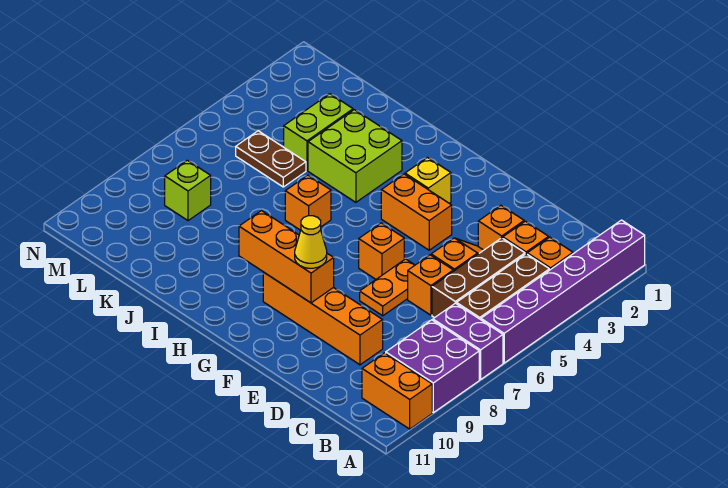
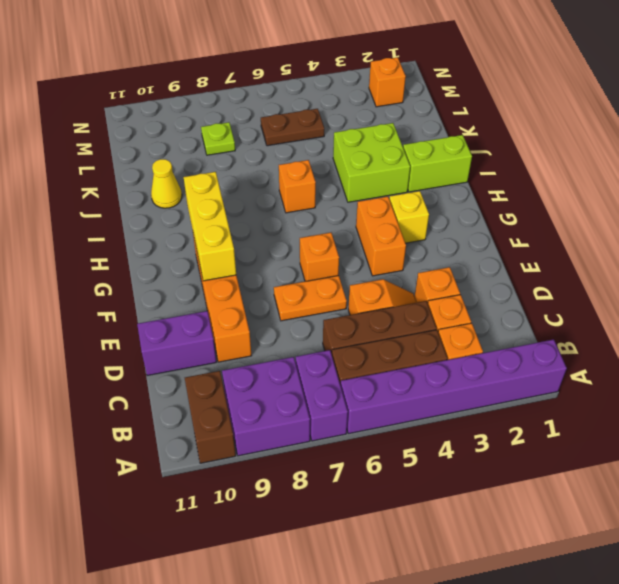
orange brick A10:B10 level 1 -> brown brick A10:B10 level 1
orange brick D6 level 1 -> orange brick M2 level 1
none -> purple brick D10:D11 level 1
orange brick F9:H9 level 2 -> yellow brick F9:H9 level 2
yellow cone F9 level 3 -> yellow cone J10 level 1
lime brick K3:K4 level 1 -> lime brick I1:I2 level 1
brown plate K5:L5 level 1 -> brown plate L5:L6 level 1
lime brick L8 level 1 -> lime plate L8 level 1

